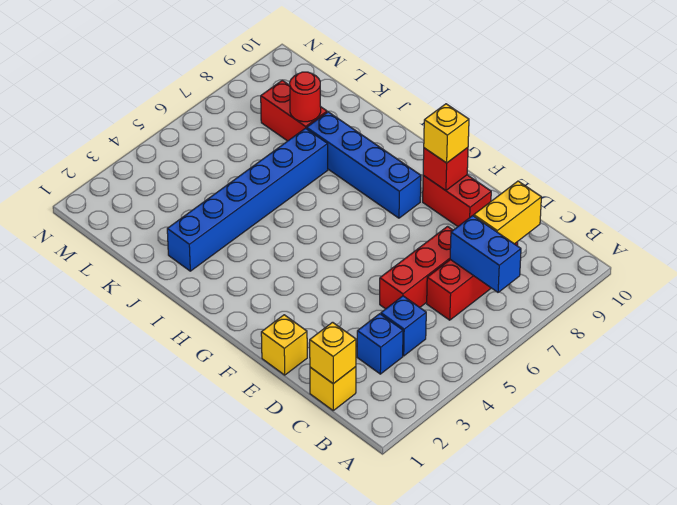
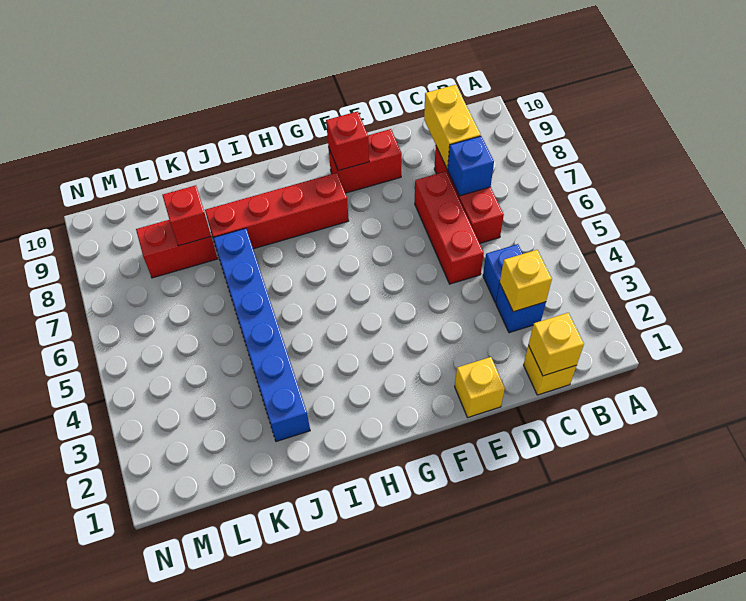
blue brick B7:C7 level 2 -> blue brick C7 level 2
yellow brick F9 level 3 -> yellow brick C3 level 2
blue brick G8:J8 level 1 -> red brick G8:J8 level 1
red round brick K8 level 2 -> red brick K8 level 2

